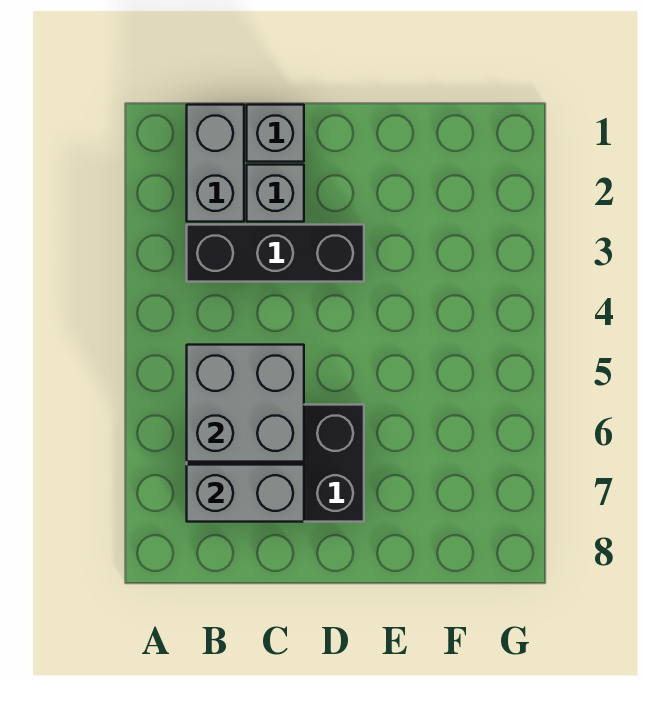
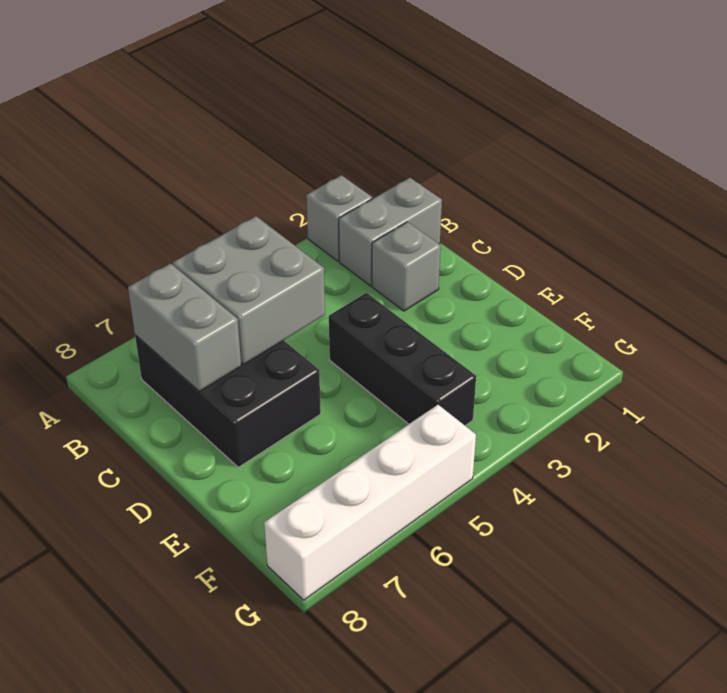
black brick B3:D3 level 1 -> black brick D4:F4 level 1
grey brick C1 level 1 -> grey brick A2 level 1
none -> white brick G5:G8 level 1

